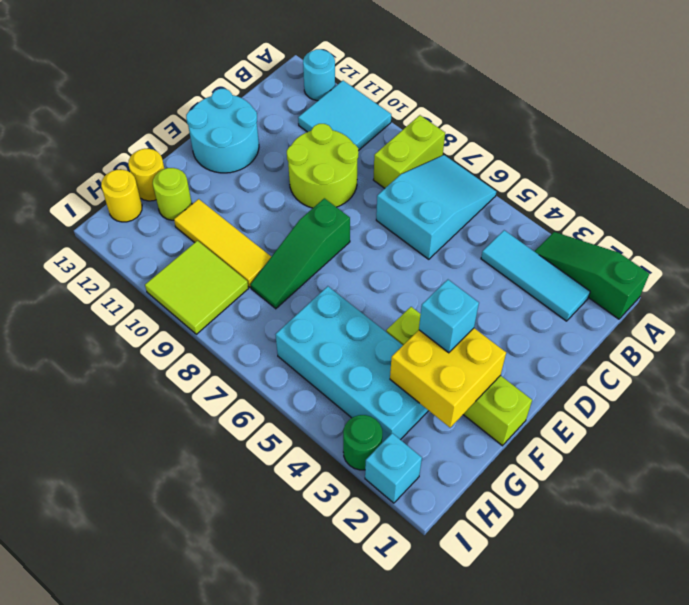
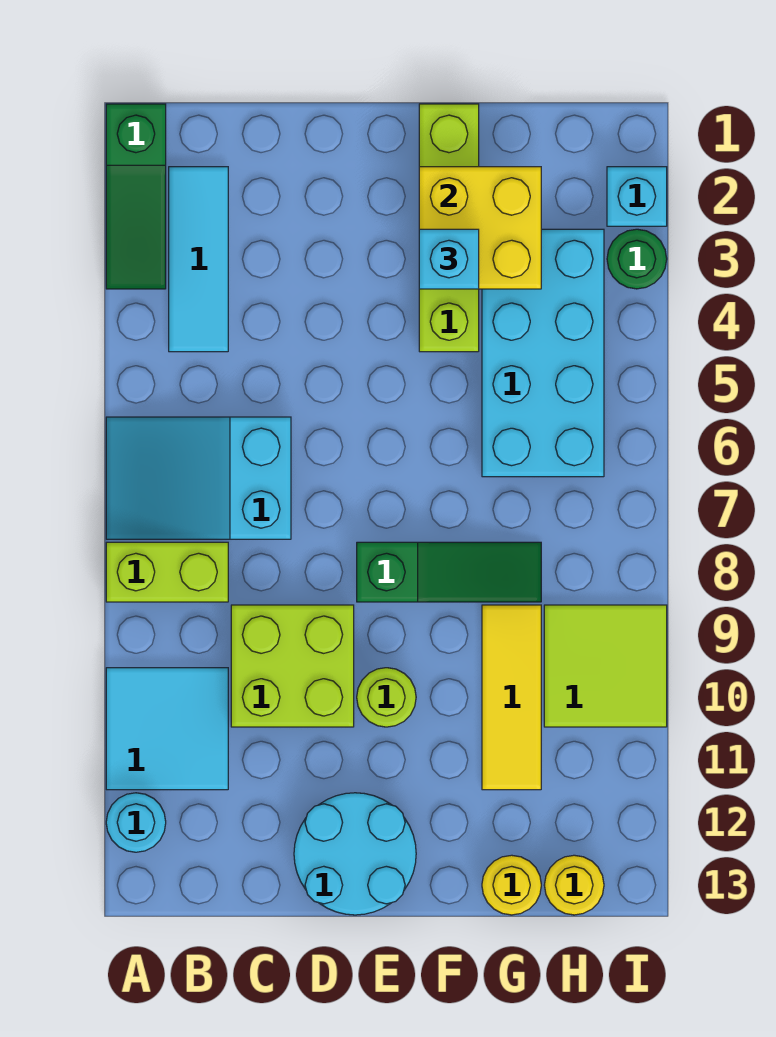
lime round brick C9:D10 level 1 -> lime brick C9:D10 level 1
lime round brick G12 level 1 -> lime round brick E10 level 1

